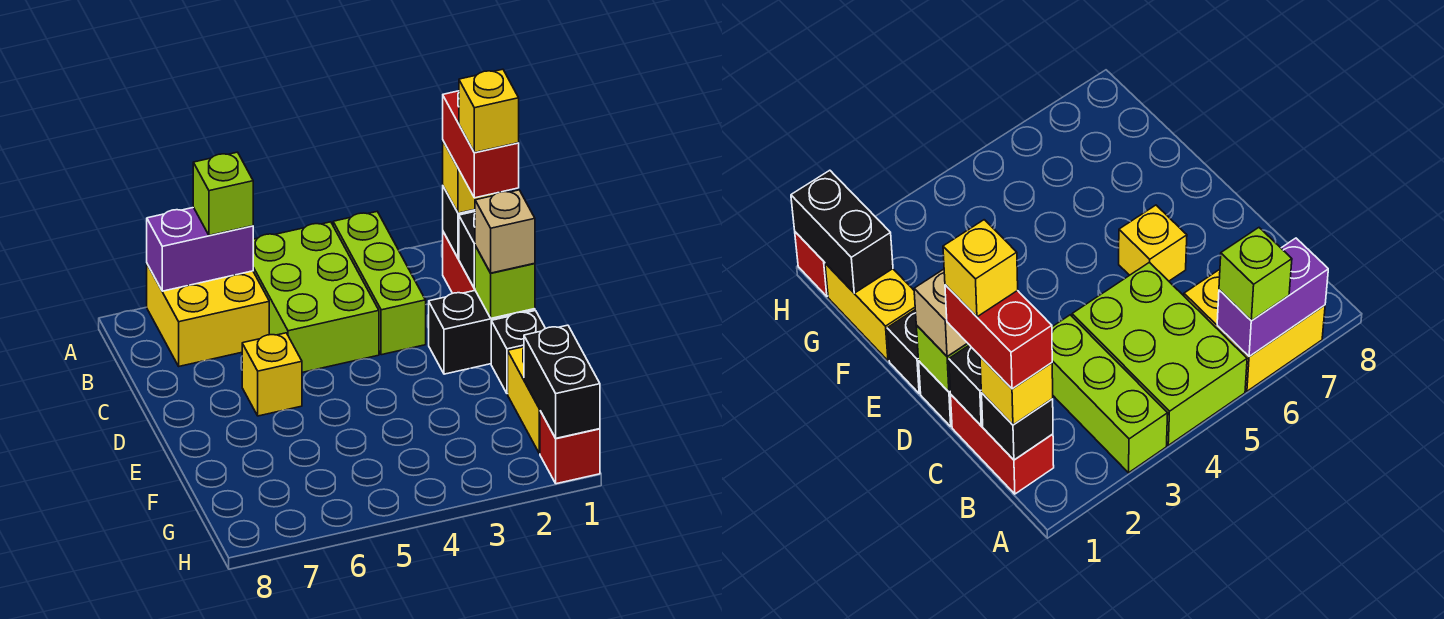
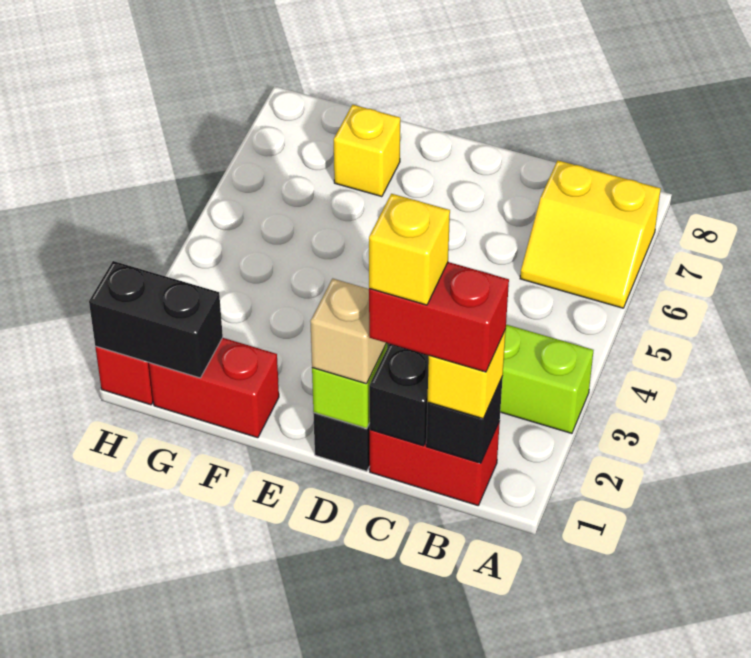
lime brick A4:C5 level 1 -> none
yellow brick A6:B7 level 1 -> yellow slope A6:B7 level 1 top 7
purple brick A6:A7 level 2 -> none
lime brick A6 level 3 -> none
yellow brick D6 level 1 -> yellow brick F7 level 1
black brick E1 level 1 -> none
yellow brick F1:G1 level 1 -> red brick F1:G1 level 1

